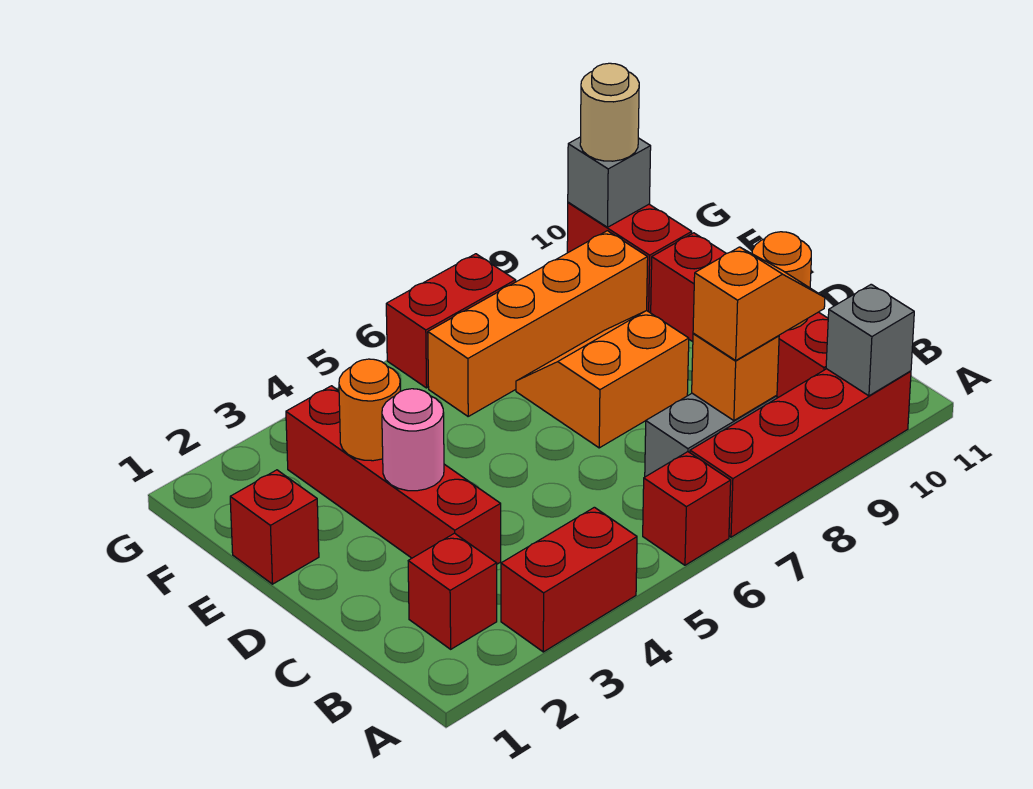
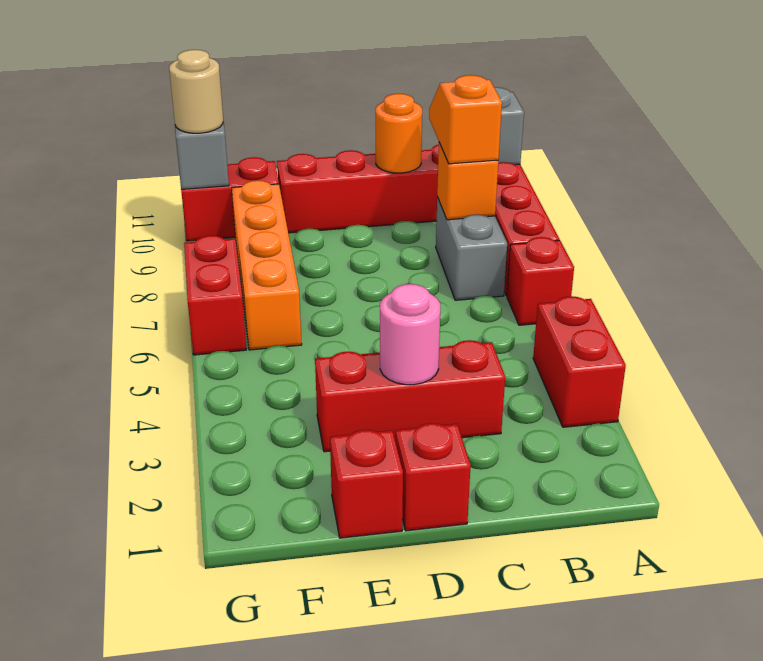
red brick B2 level 1 -> red brick D1 level 1
red brick C3:F3 level 1 -> red brick C3:E3 level 1
orange slope D7:E8 level 1 top D -> none
orange round brick E3 level 2 -> none

